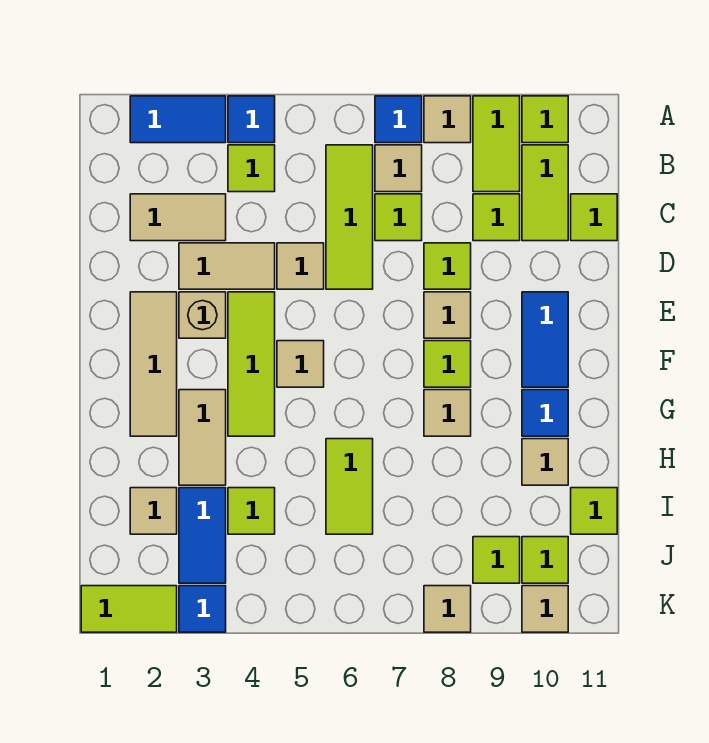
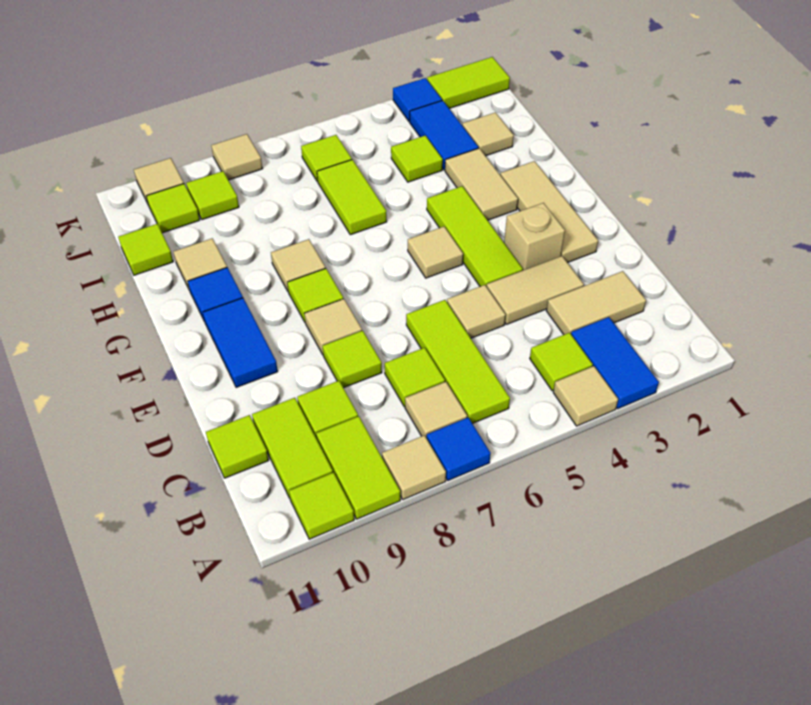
blue tile A2:A3 level 1 -> blue tile A3:B3 level 1
blue tile A4 level 1 -> tan tile A4 level 1
none -> lime tile J6 level 1

